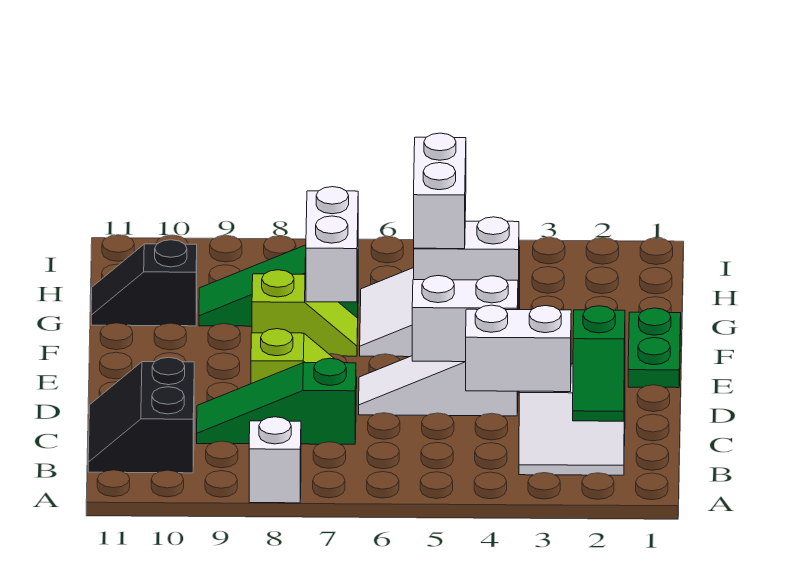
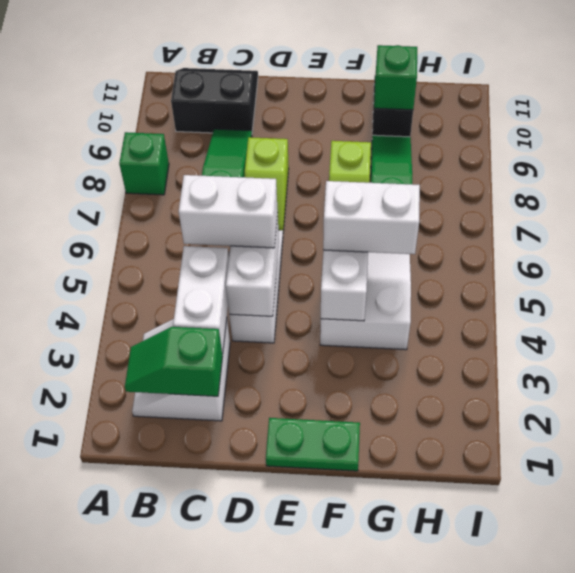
white brick A8 level 1 -> green brick A8 level 1
white brick F7:G7 level 2 -> white brick C5:D5 level 3
none -> green brick G10 level 2

